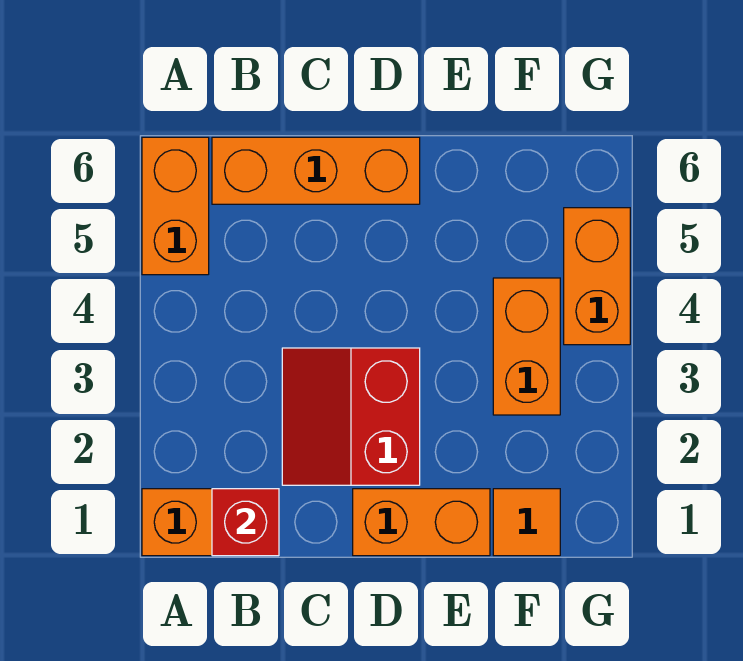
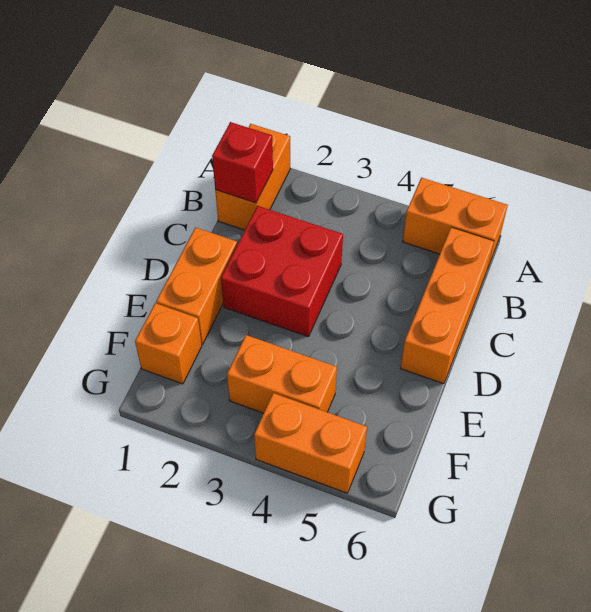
red slope C2:D3 level 1 top D -> red brick C2:D3 level 1
orange tile F1 level 1 -> orange brick F1 level 1

